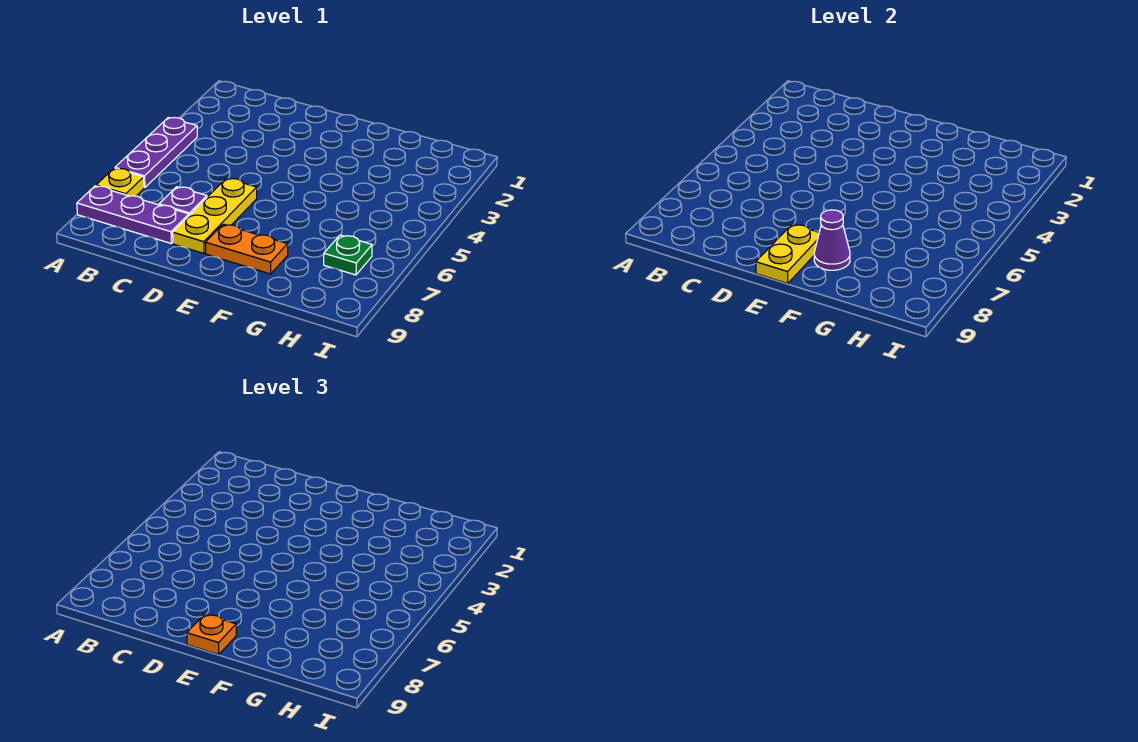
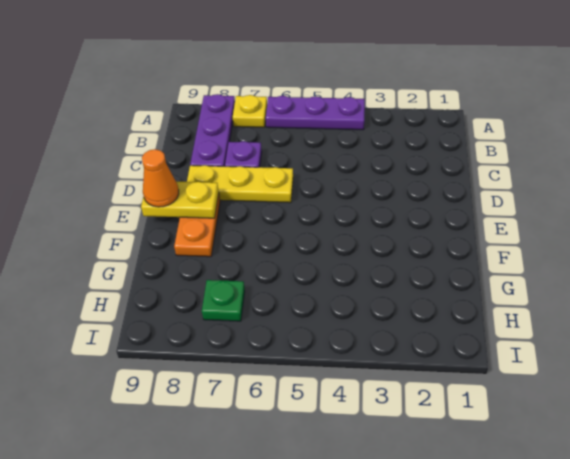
orange plate E9 level 3 -> orange cone E9 level 3
purple cone F8 level 2 -> none

